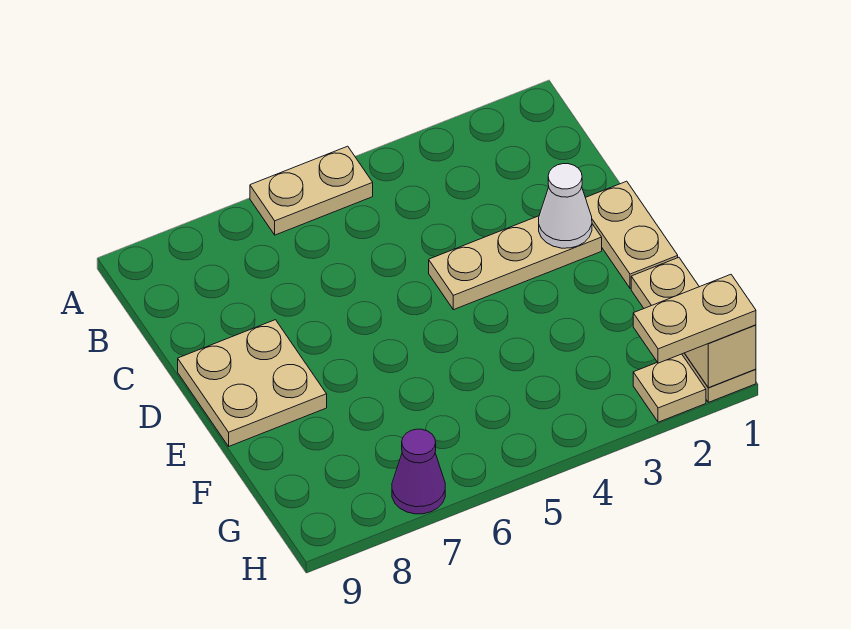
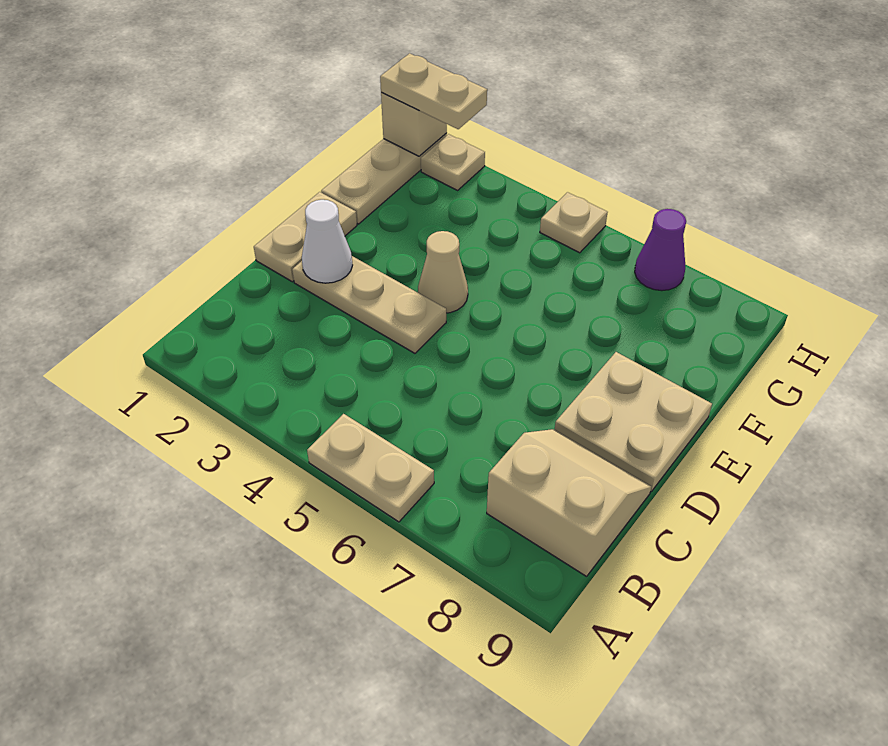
none -> tan slope B8:C9 level 1 top B
none -> tan cone E4 level 1
none -> tan plate H5 level 1

